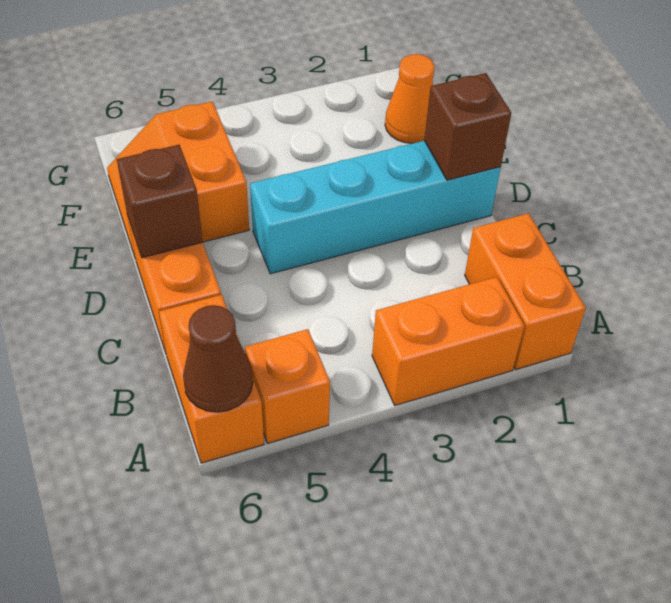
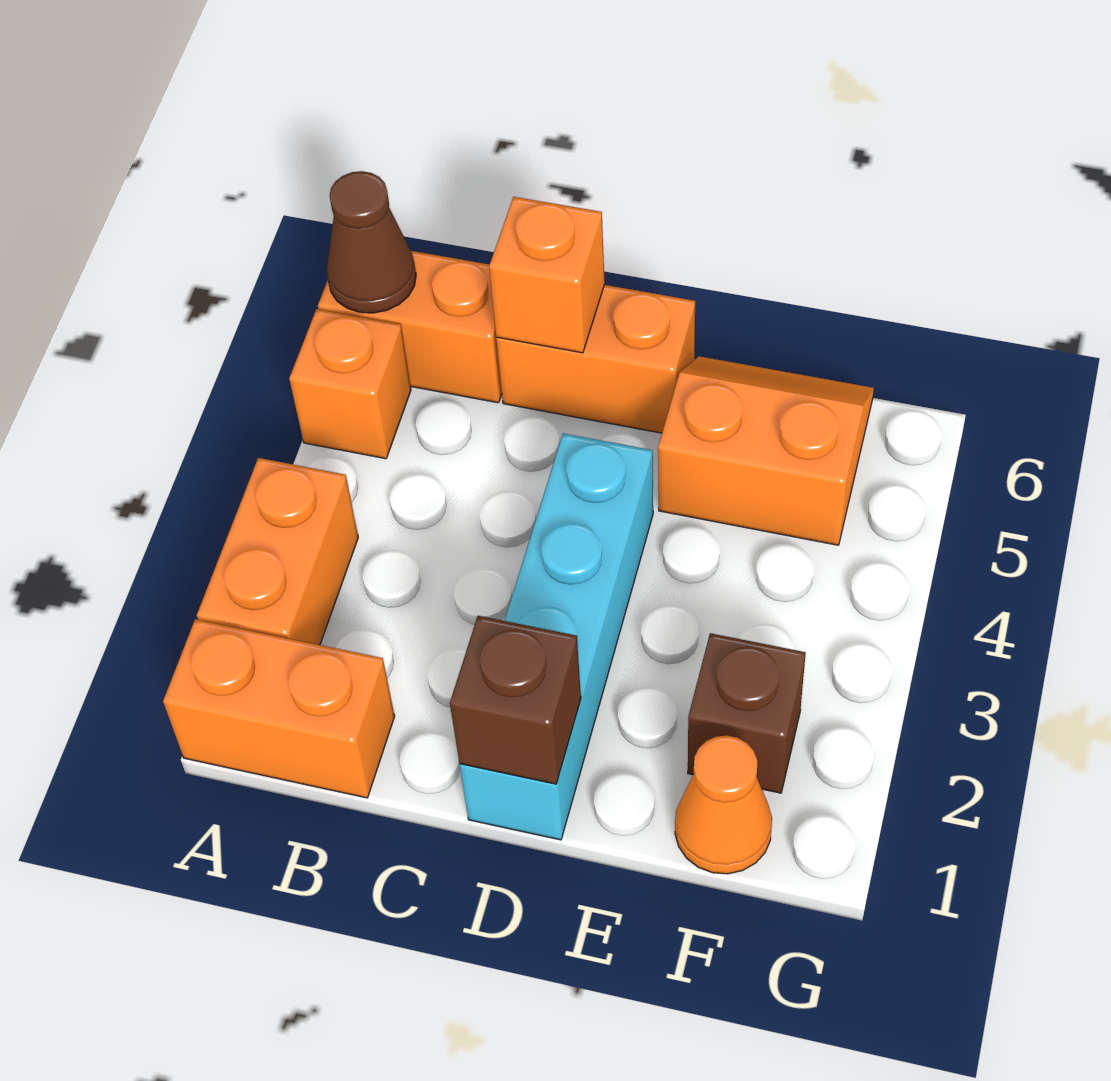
none -> orange brick C6 level 2
brown brick D6 level 2 -> brown brick F2 level 1

